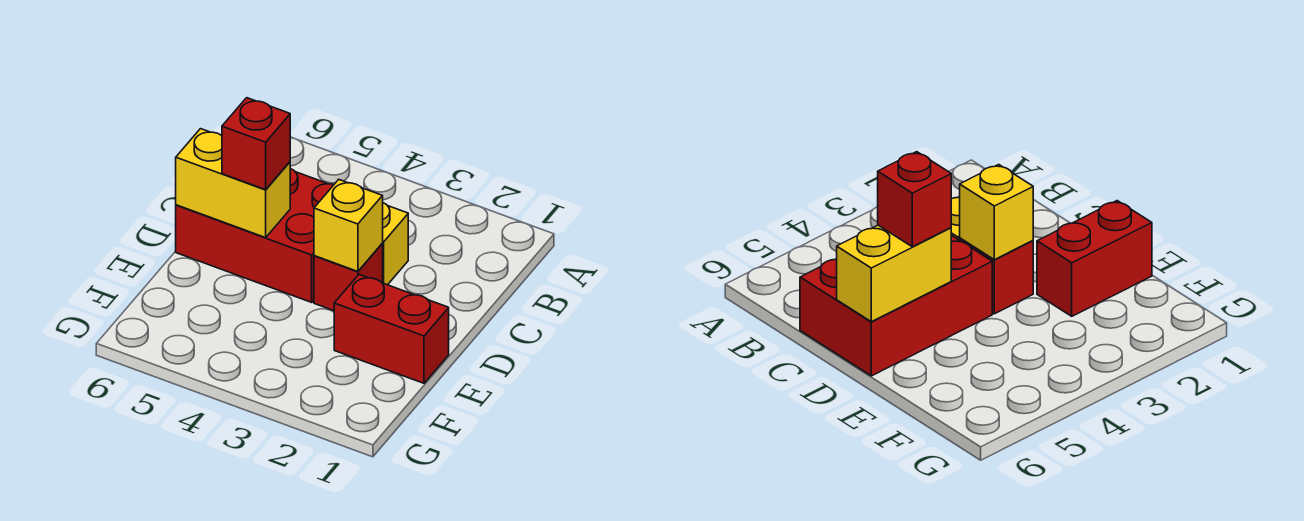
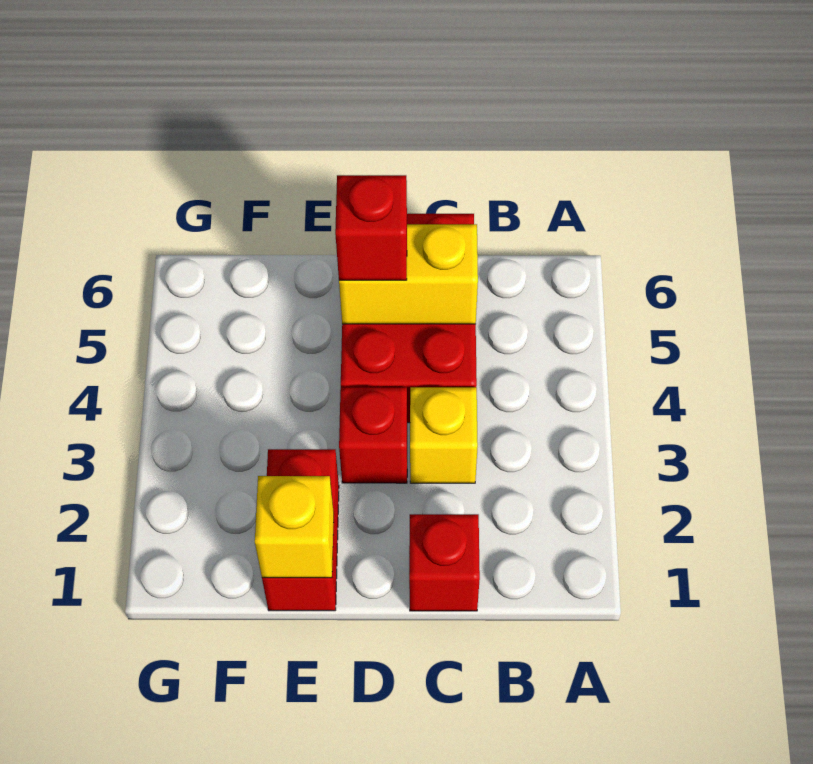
none -> red brick C1 level 1
yellow brick D3 level 2 -> yellow brick E1 level 2
yellow brick D5:D6 level 2 -> yellow brick C5:D5 level 2

